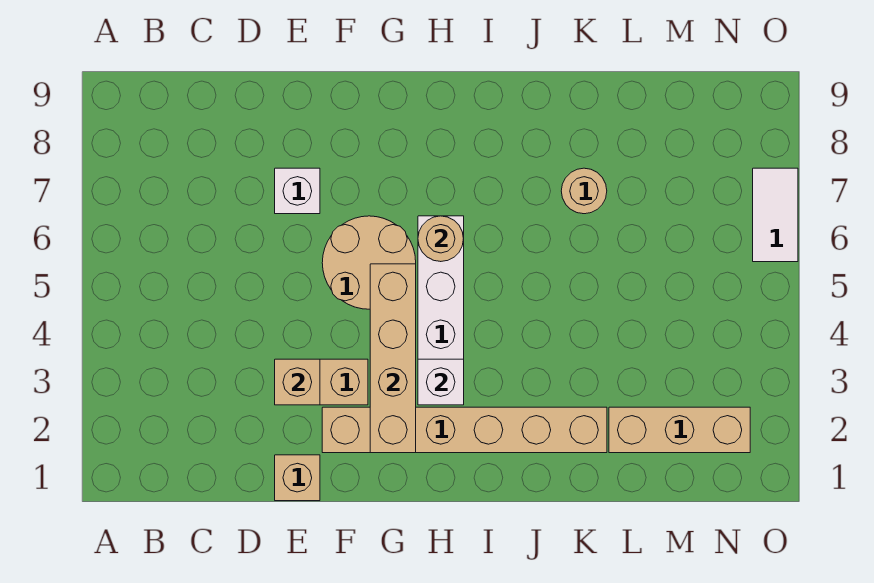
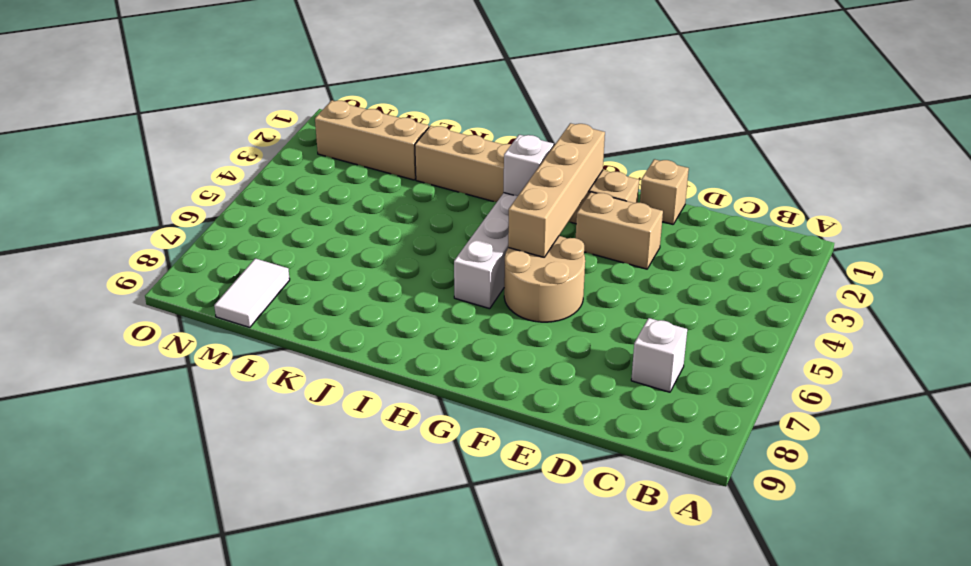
tan brick E3 level 2 -> none
white brick E7 level 1 -> white brick C7 level 1
tan round brick H6 level 2 -> none
tan round brick K7 level 1 -> none
white tile O6:O7 level 1 -> white tile M8:M9 level 1

